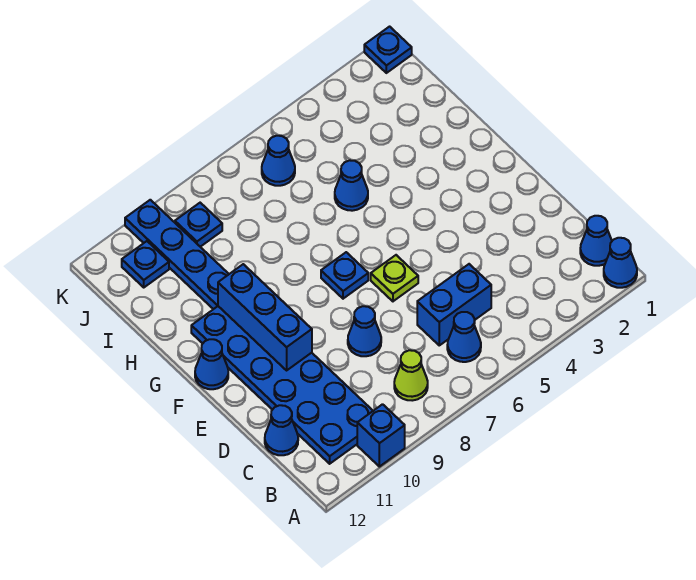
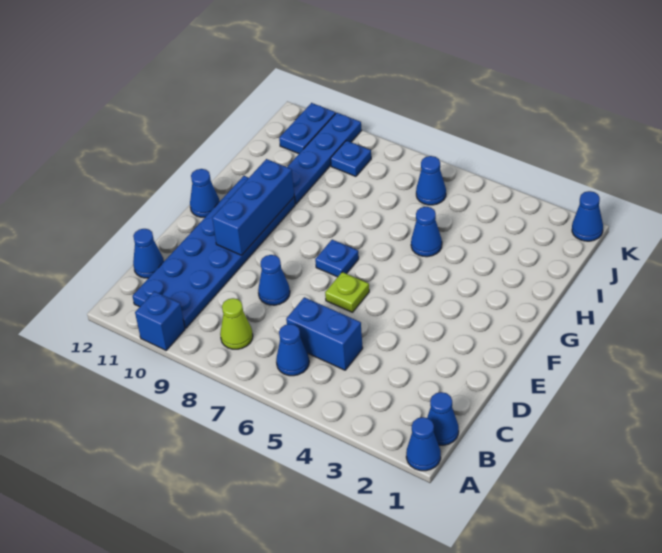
blue plate J11 level 1 -> blue plate J11:K11 level 1
blue plate K1 level 1 -> blue cone K1 level 1

